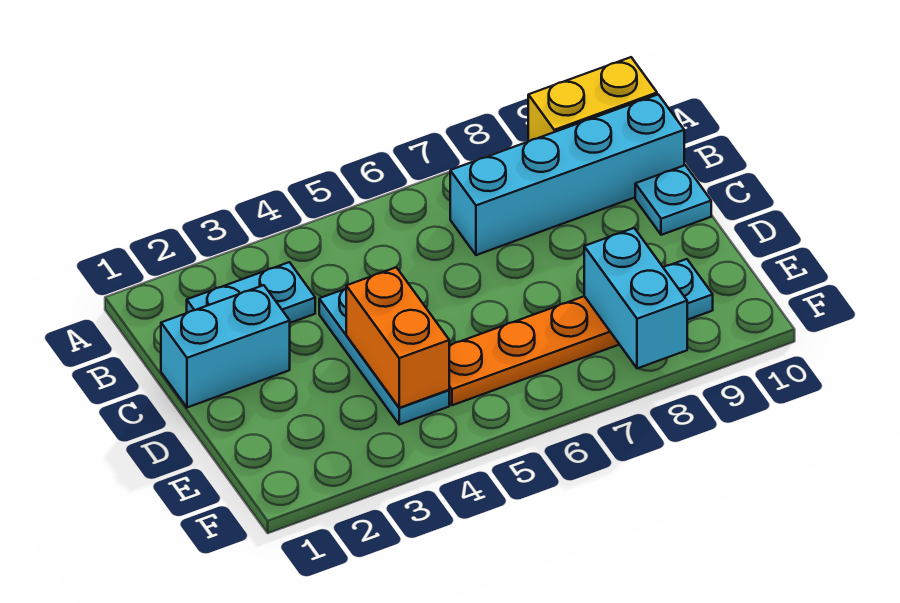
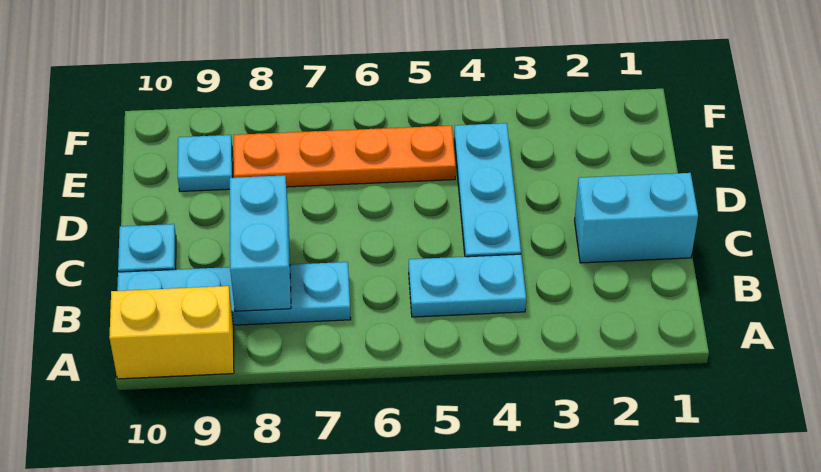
cyan plate B2:B3 level 1 -> cyan plate B4:B5 level 1
cyan brick B7:B10 level 1 -> cyan plate B7:B10 level 1
orange brick D4:E4 level 2 -> none
cyan brick E8:F8 level 2 -> cyan brick B8:C8 level 2

